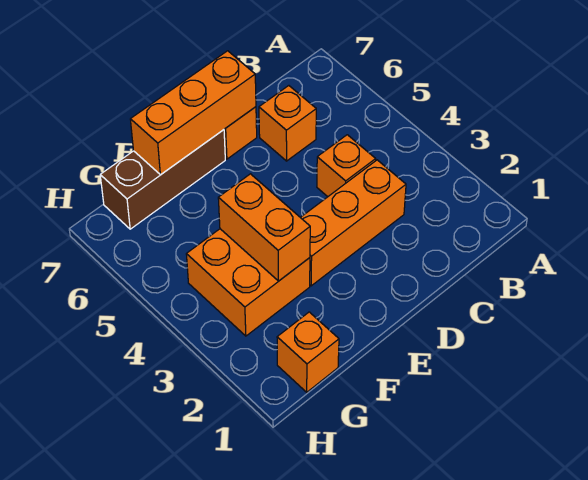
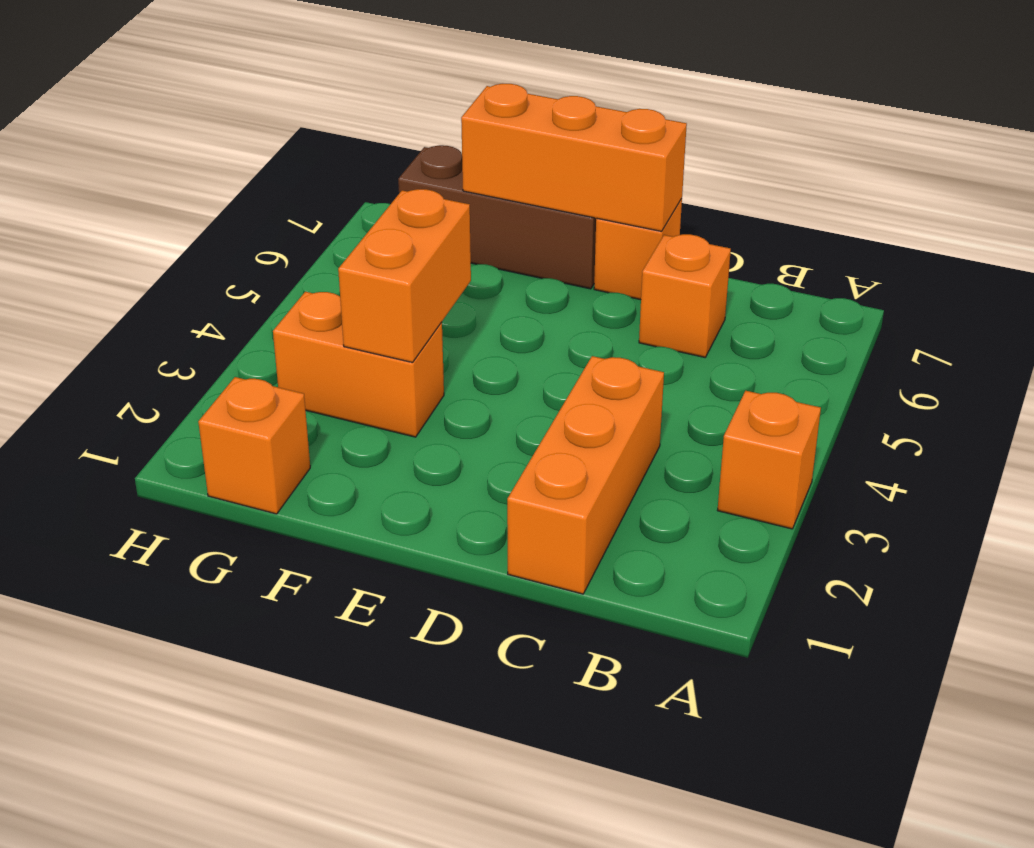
orange brick C3:E3 level 1 -> orange brick C1:C3 level 1
orange brick C4 level 1 -> orange brick A3 level 1
orange brick F3:G4 level 1 -> orange brick F3:G3 level 1

